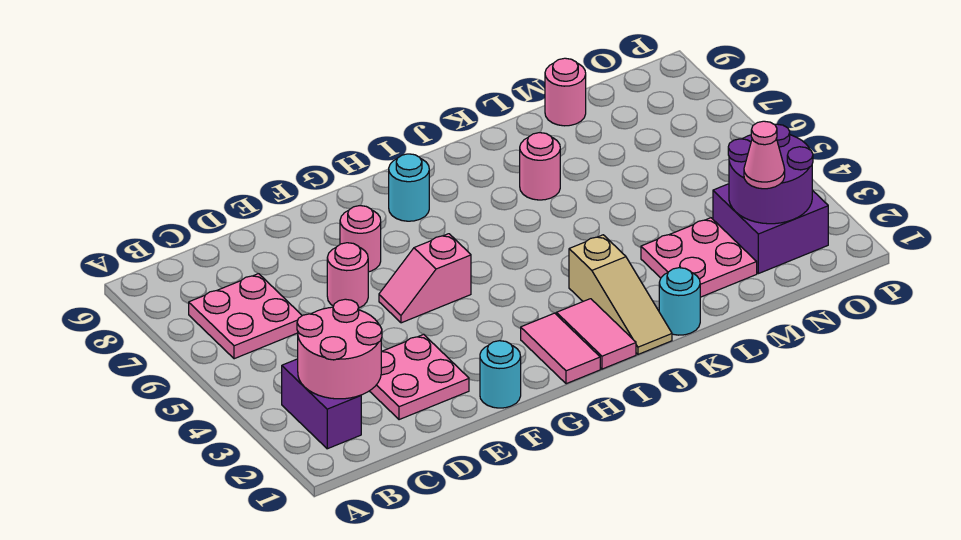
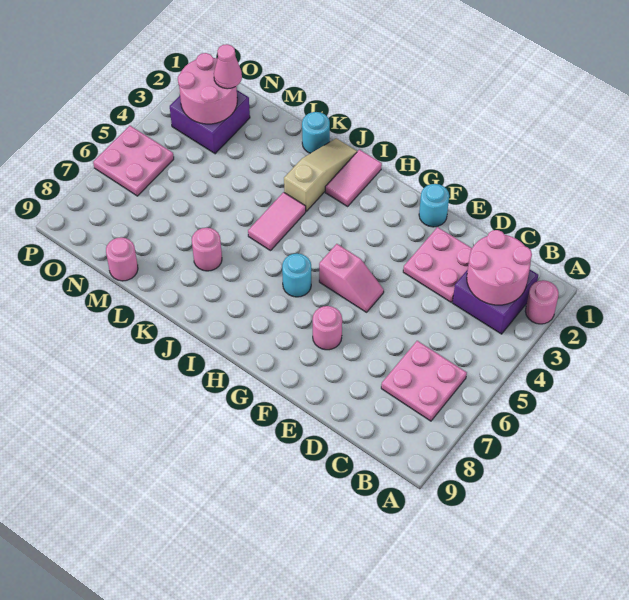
purple brick B2:B3 level 1 -> purple brick B2:C3 level 1
pink round brick E6 level 1 -> pink round brick A2 level 1
pink tile H1:H2 level 1 -> pink tile J4:J5 level 1
cyan round brick H8 level 1 -> cyan round brick H6 level 1
pink plate L2:M3 level 1 -> pink plate O5:P6 level 1
purple round brick N2:O3 level 2 -> pink round brick N2:O3 level 2

